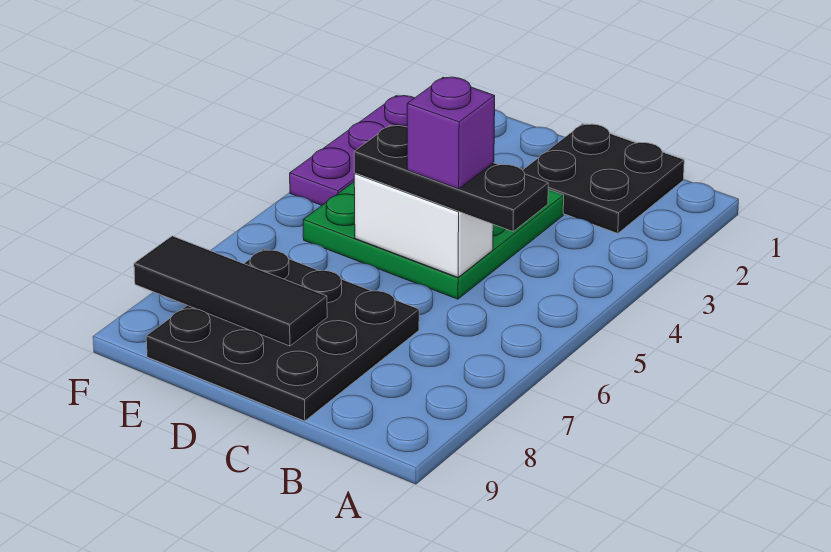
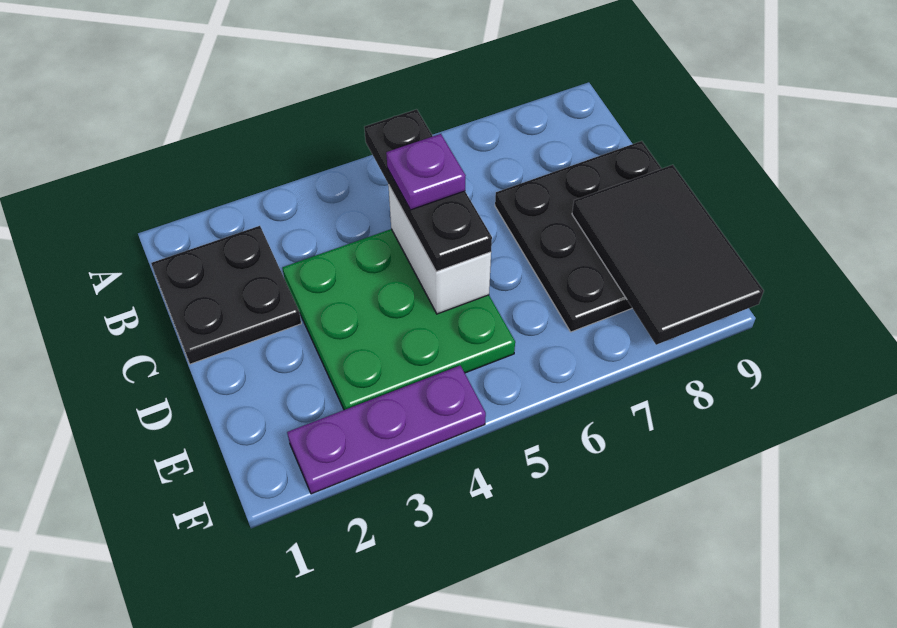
purple brick C5 level 4 -> purple plate C5 level 4
black tile D8:F8 level 2 -> black tile D8:F9 level 2

